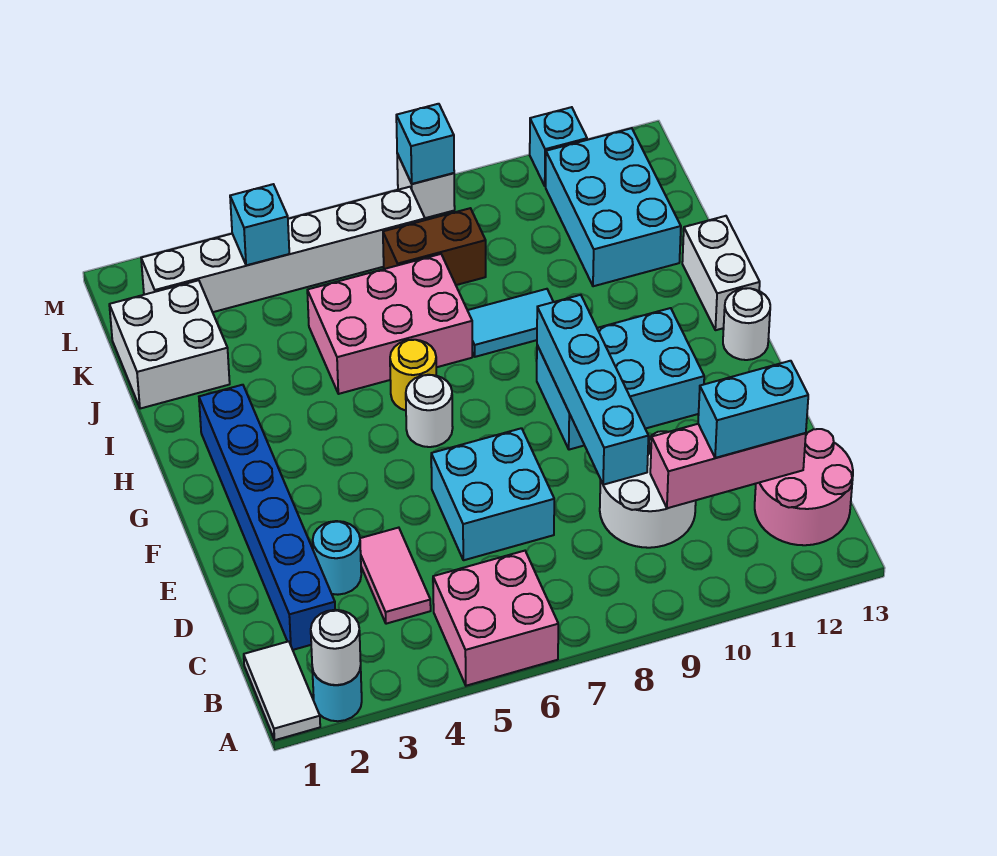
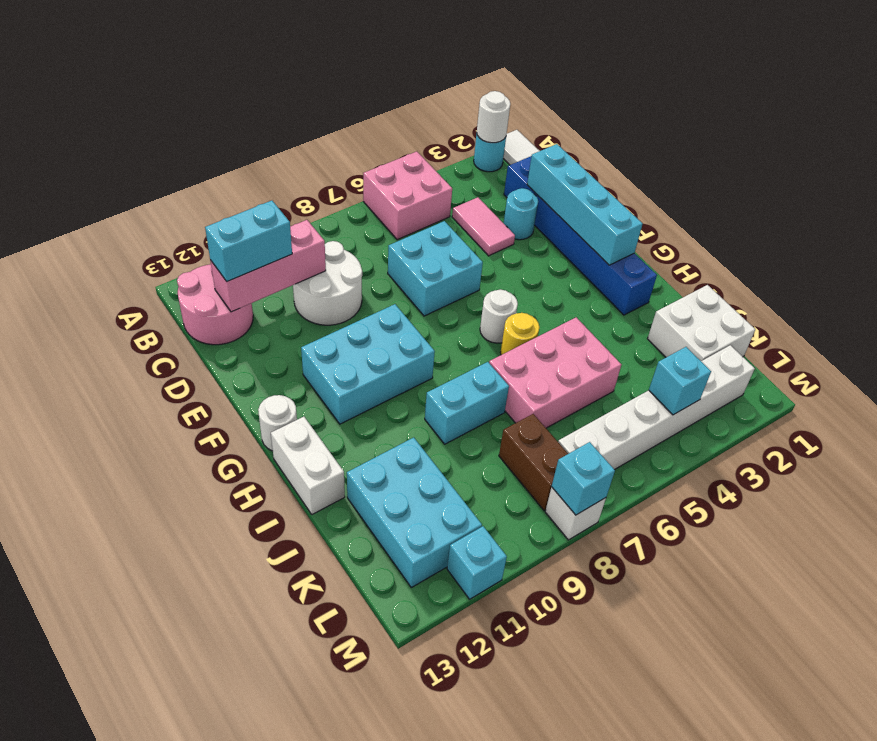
cyan brick D9:G9 level 2 -> cyan brick D2:G2 level 2
cyan tile I8:I9 level 1 -> cyan brick I8:I9 level 1
brown brick K7:K8 level 1 -> brown brick K8:L8 level 1

